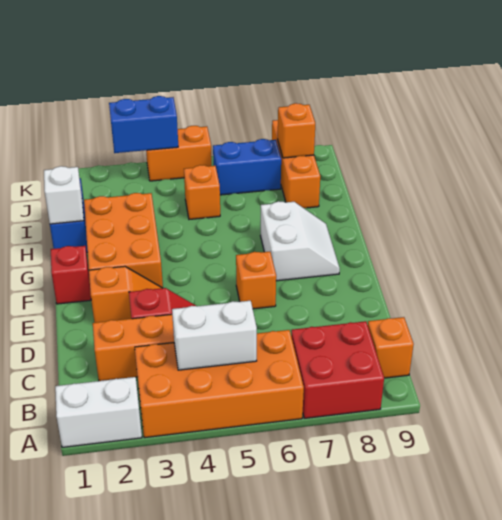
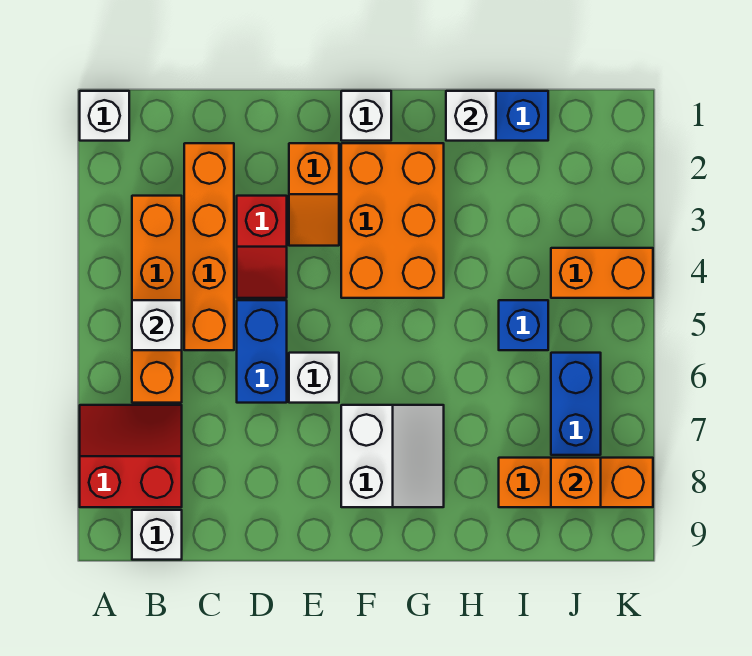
white brick A1:A2 level 1 -> white brick A1 level 1
orange brick A3:B6 level 1 -> orange brick B3:B6 level 1
red brick A7:B8 level 1 -> red slope A7:B8 level 1 top 8
white brick B4:B5 level 2 -> white brick B5 level 2
orange brick B9 level 1 -> white brick B9 level 1
orange brick E6 level 1 -> white brick E6 level 1
red brick F1 level 1 -> white brick F1 level 1
orange brick F2:H3 level 1 -> orange brick F2:G4 level 1
white slope F7:G8 level 1 top 7 -> white slope F7:G8 level 1 top F
orange brick I5 level 1 -> blue brick I5 level 1
blue brick K3:K4 level 2 -> blue brick D5:D6 level 1
orange brick K4:K5 level 1 -> orange brick J4:K4 level 1

